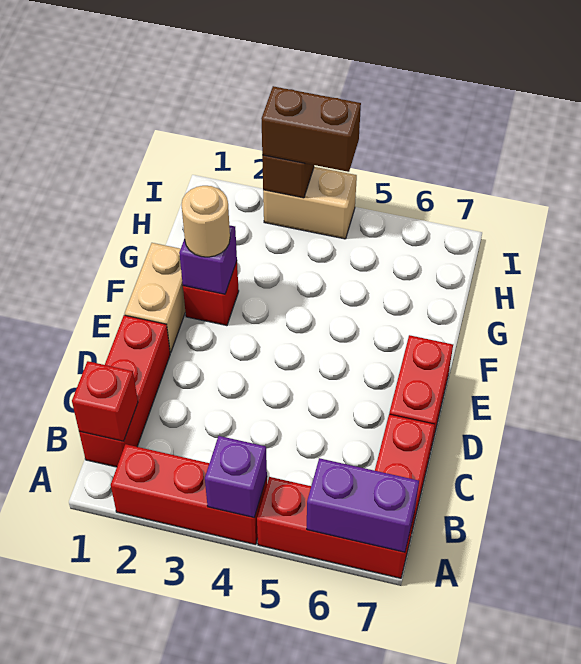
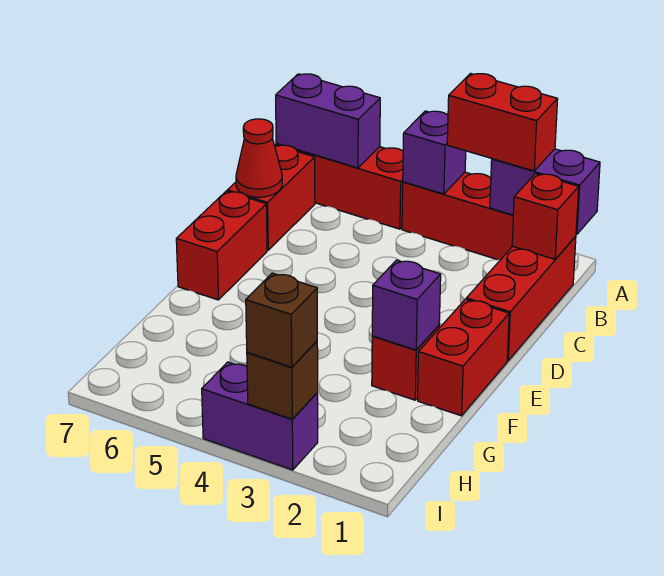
none -> purple brick A1:A2 level 2
none -> red brick A2:A3 level 3
none -> red cone C7 level 2
tan brick E1:F1 level 1 -> red brick E1:F1 level 1
tan round brick F2 level 3 -> none
tan brick I3:I4 level 1 -> purple brick I3:I4 level 1
brown brick I3:I4 level 3 -> brown brick I3 level 3

